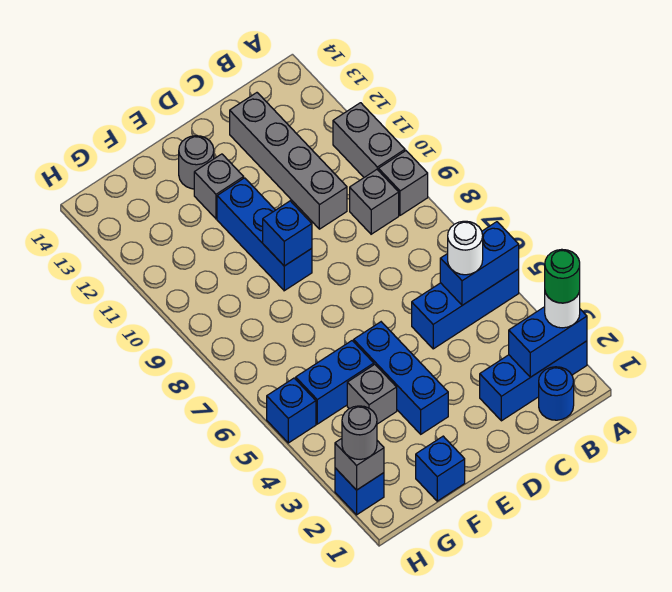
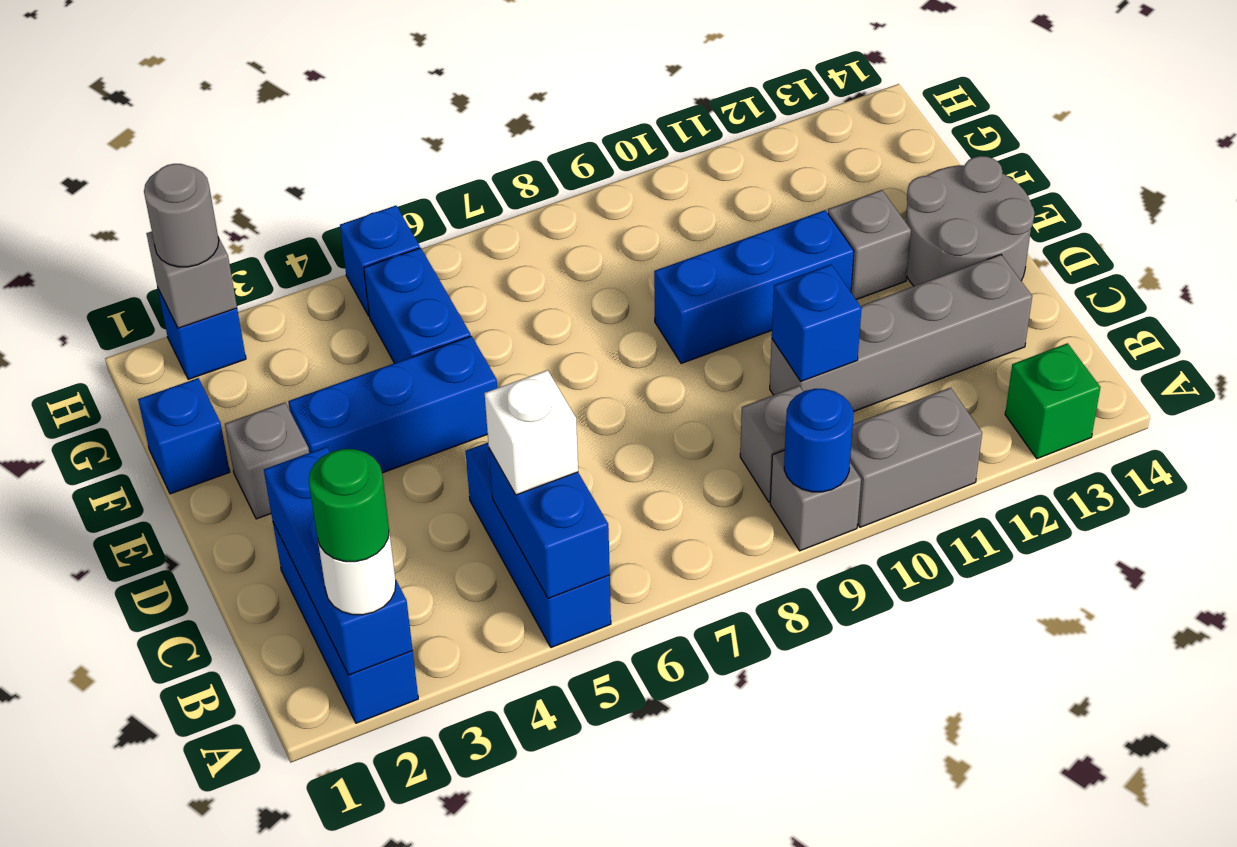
blue brick A2:B2 level 2 -> blue brick A2:C2 level 2
none -> green brick A13 level 1
blue round brick B1 level 1 -> blue round brick A9 level 2
white round brick B5 level 3 -> white brick B5 level 3
blue brick E9 level 2 -> blue brick C10 level 2
grey round brick E13 level 1 -> grey round brick D13:E14 level 1
grey brick F4 level 1 -> grey brick E2 level 1

